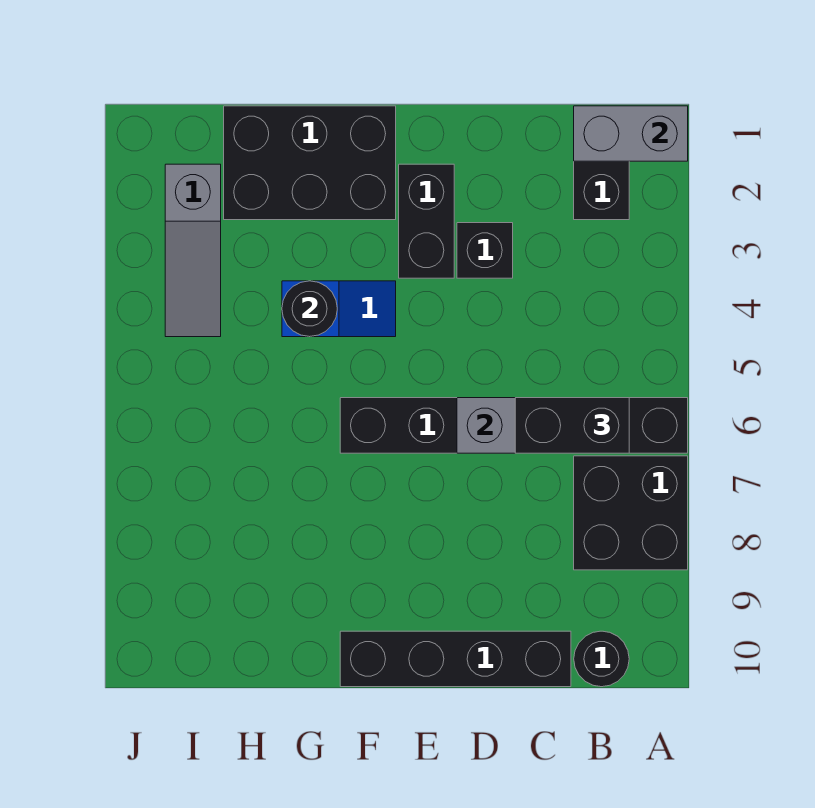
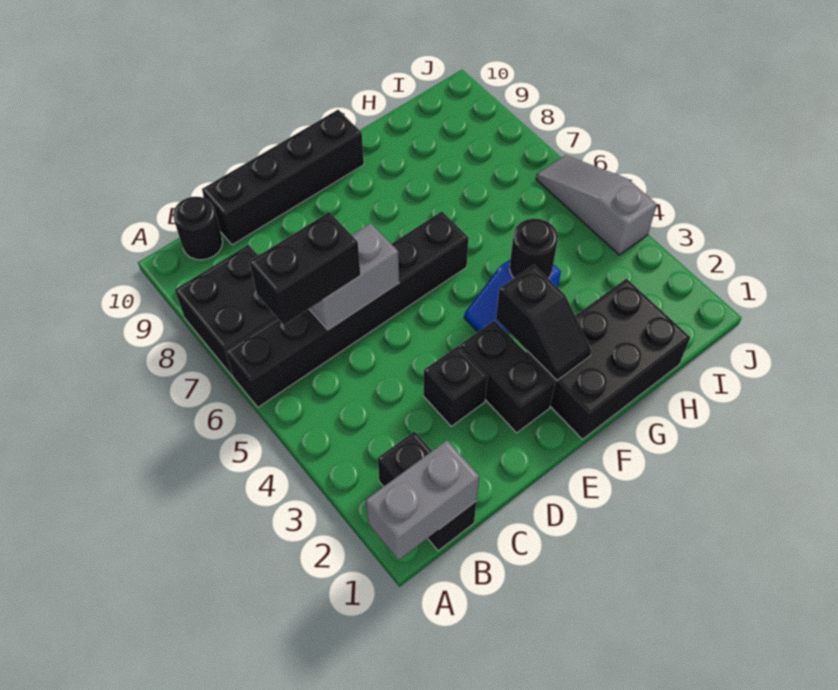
none -> black slope F2:F3 level 2 top 3
grey slope I2:I4 level 1 top 2 -> grey slope J4:J6 level 1 top 4

